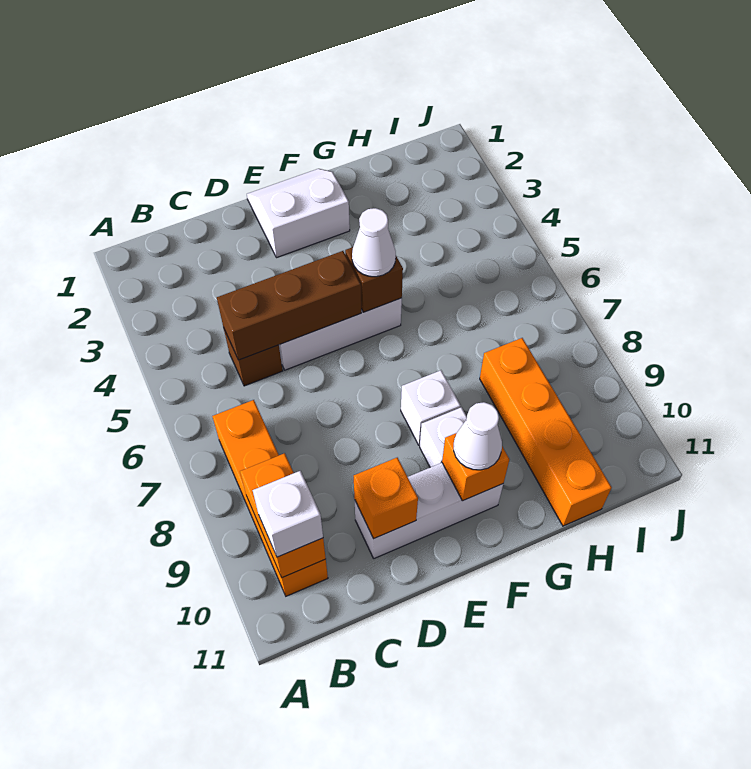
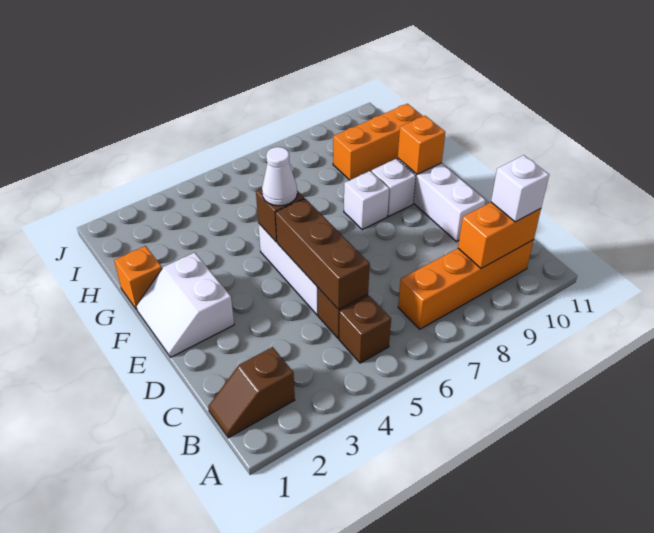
none -> brown slope B1:B2 level 1 top 2
none -> brown brick B5 level 1
orange brick D10 level 2 -> orange brick G1 level 1
white cone F10 level 3 -> none
orange brick H8:H11 level 1 -> orange brick H9:H11 level 1

